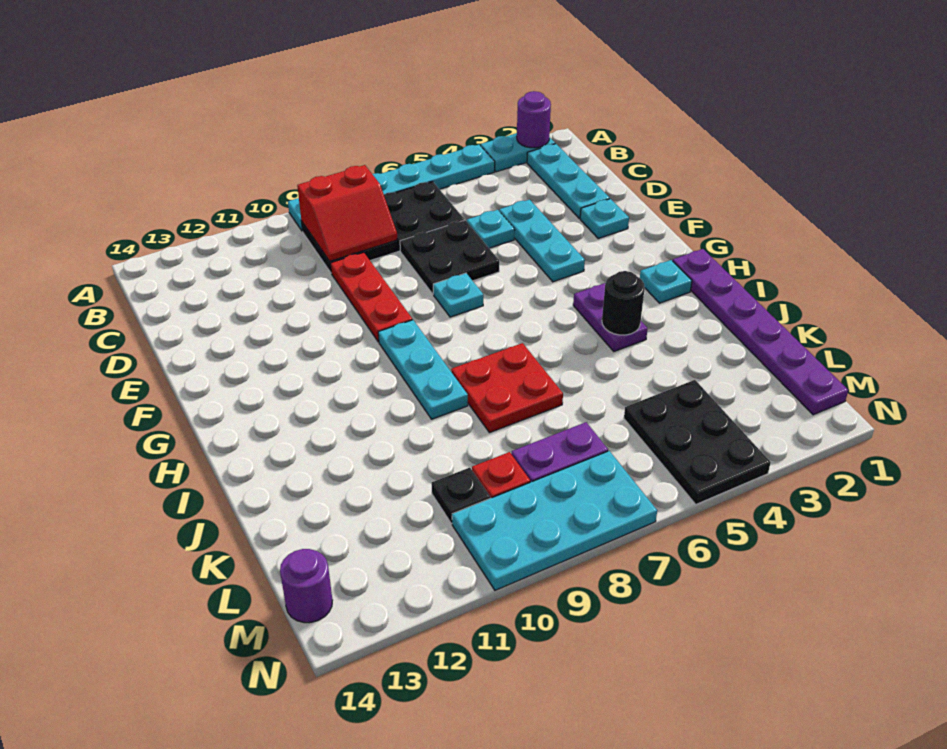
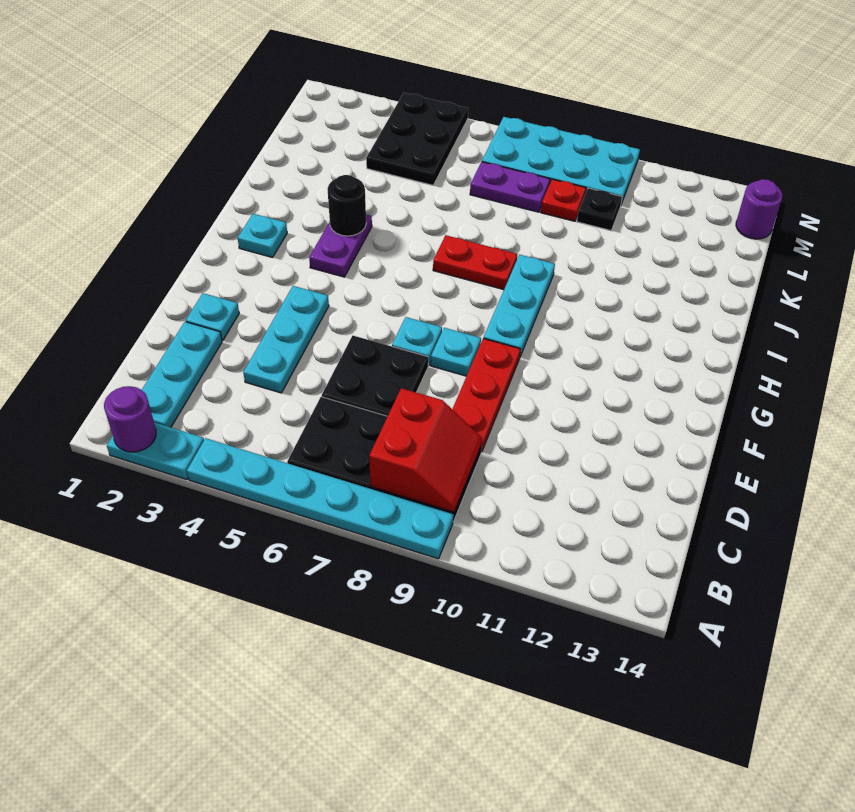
red slope B8:C9 level 2 top B -> red slope B8:C9 level 2 top 8
cyan plate D5 level 1 -> cyan plate F8 level 1
purple plate H1:M1 level 1 -> none
red plate I7:J8 level 1 -> red plate I7:I8 level 1

